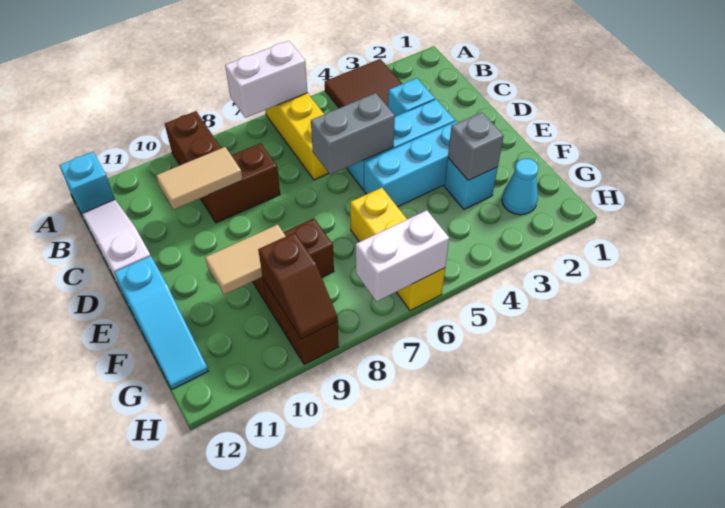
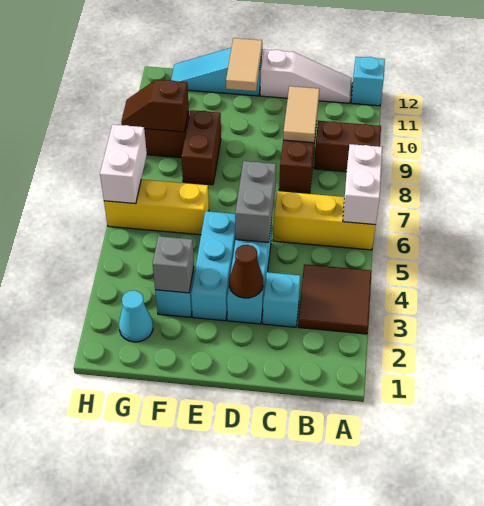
none -> brown cone D3 level 2
tan tile F9:F10 level 2 -> tan tile E11:E12 level 2

